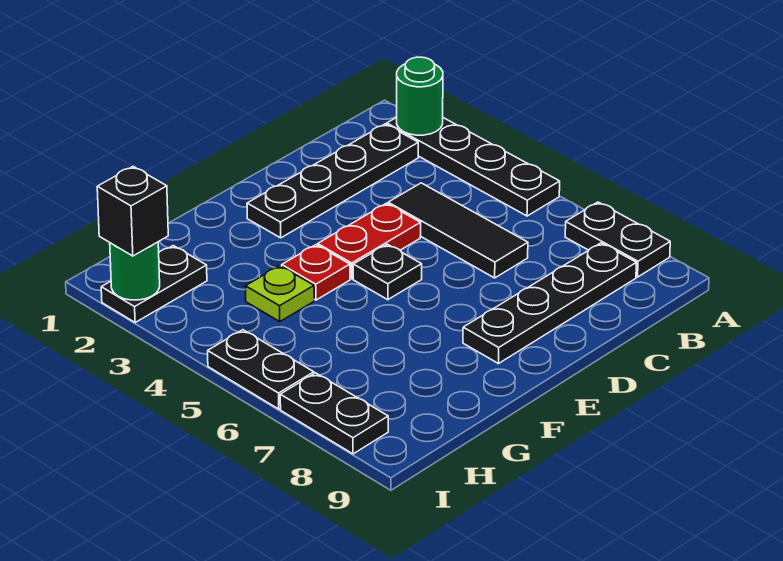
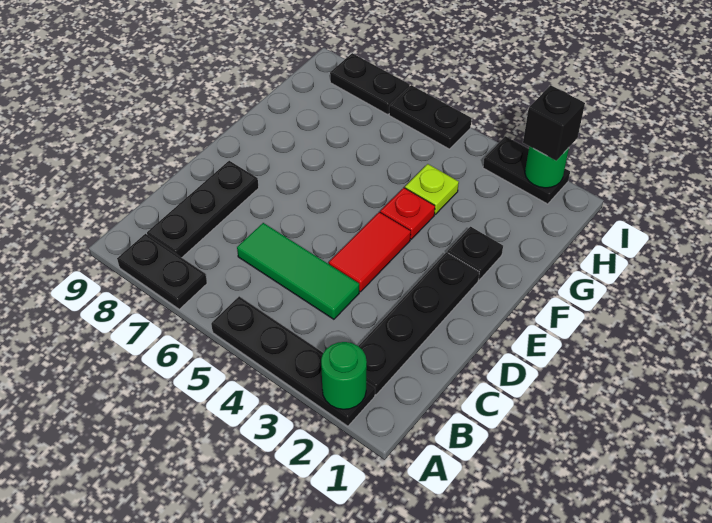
black plate B8:E8 level 1 -> black plate B8:D8 level 1
black tile C4:C6 level 1 -> green tile C4:C6 level 1
red plate D4:E4 level 1 -> red tile D4:E4 level 1
black plate E5 level 1 -> black plate F2 level 1
black plate H2:I2 level 1 -> black plate I2:I3 level 1

